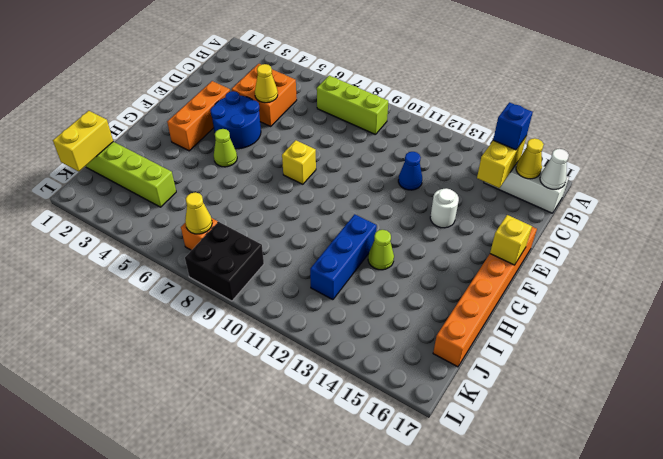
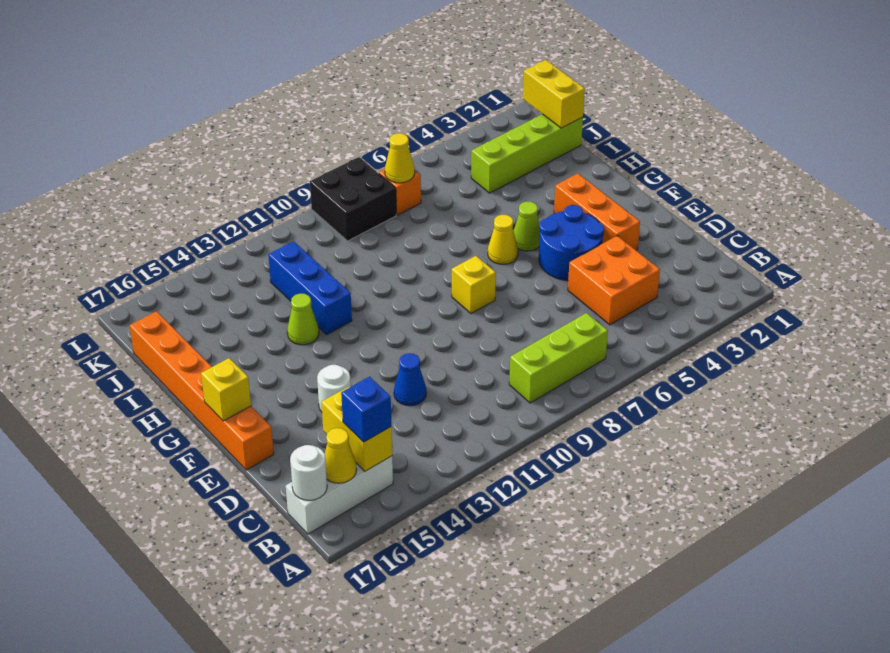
white cone B17 level 2 -> white round brick B17 level 2
yellow cone D5 level 2 -> yellow cone G6 level 1

